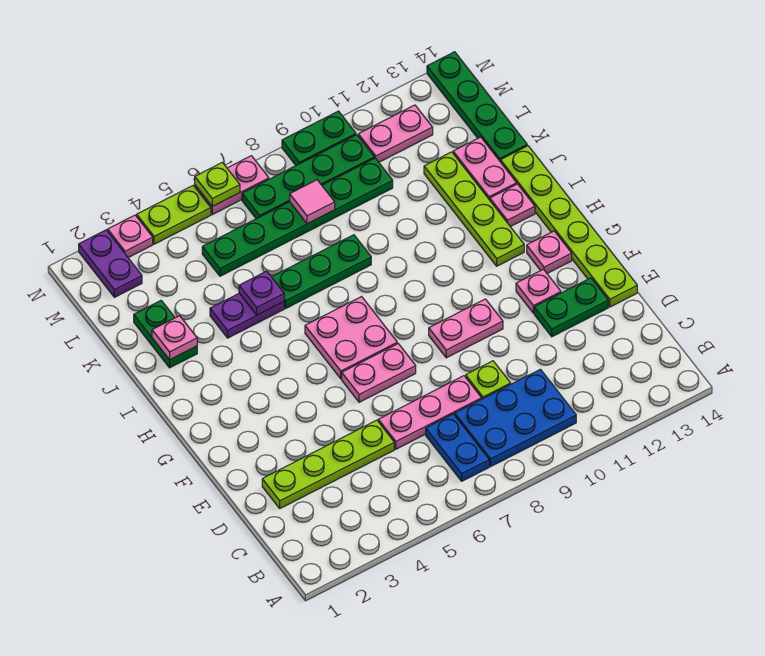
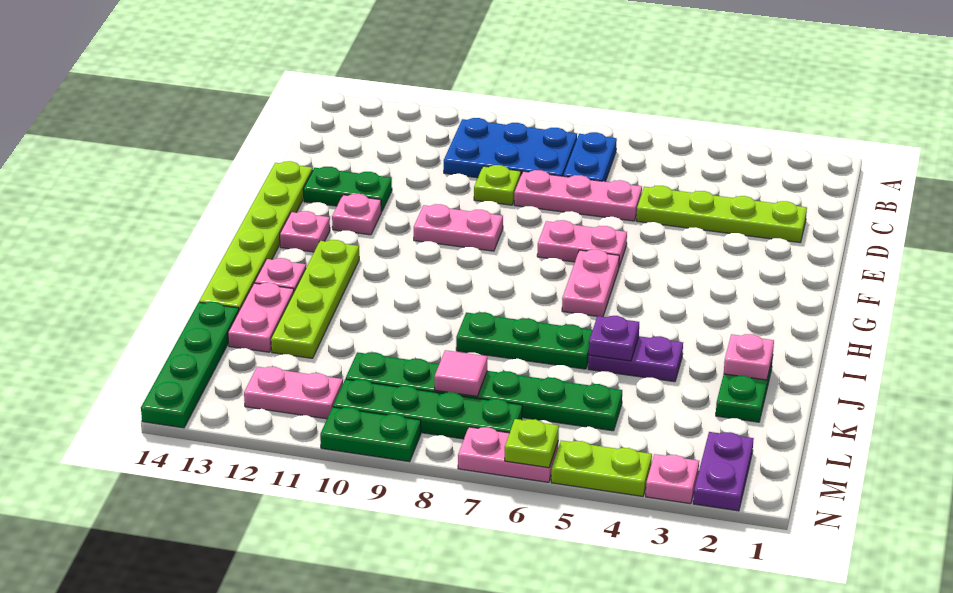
pink plate G6:H7 level 1 -> pink plate G6:H6 level 1

